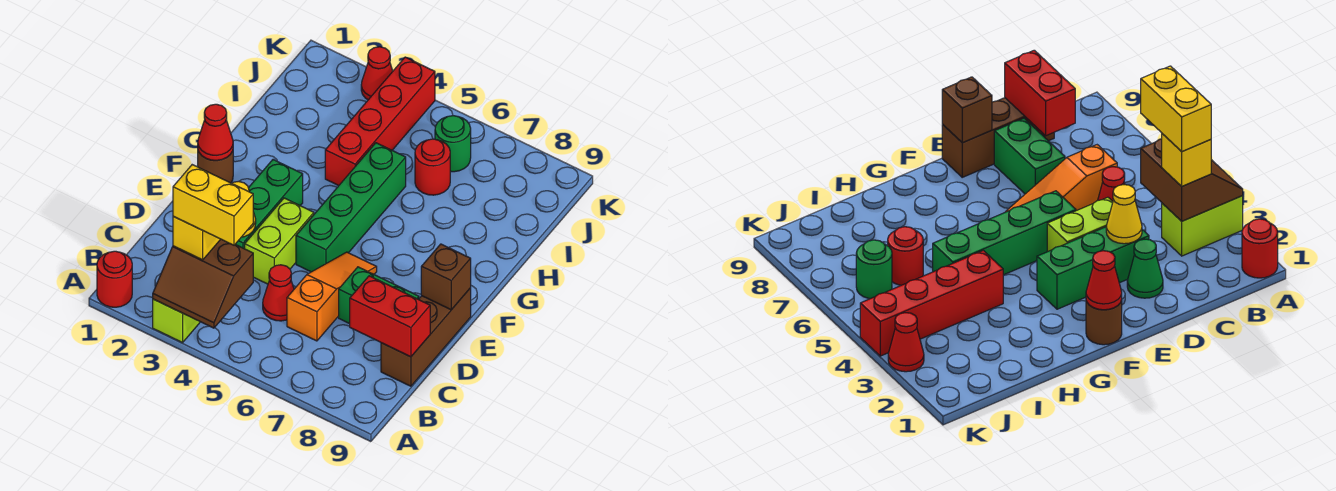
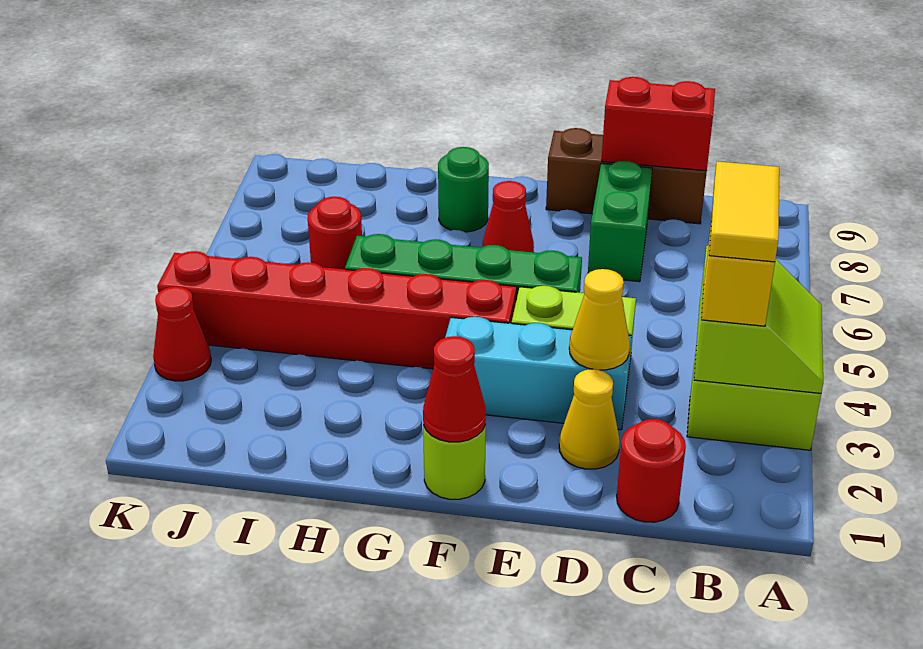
red round brick A1 level 1 -> red round brick C1 level 1
brown slope A3:B4 level 2 top B -> lime slope A3:B4 level 2 top B
yellow brick B3:B4 level 4 -> yellow tile B3:B4 level 4
red cone C5 level 1 -> red cone F7 level 1
orange slope C6:E6 level 1 top C -> none
red brick C8:C9 level 2 -> red brick C9:D9 level 2
green cone D2 level 1 -> yellow cone D2 level 1
green brick D3:F3 level 1 -> cyan brick D3:F3 level 1
brown brick E9 level 2 -> none
brown round brick F1 level 1 -> lime round brick F1 level 1
red brick H4:K4 level 1 -> red brick F4:K4 level 1
green round brick J6 level 1 -> green round brick G8 level 1

